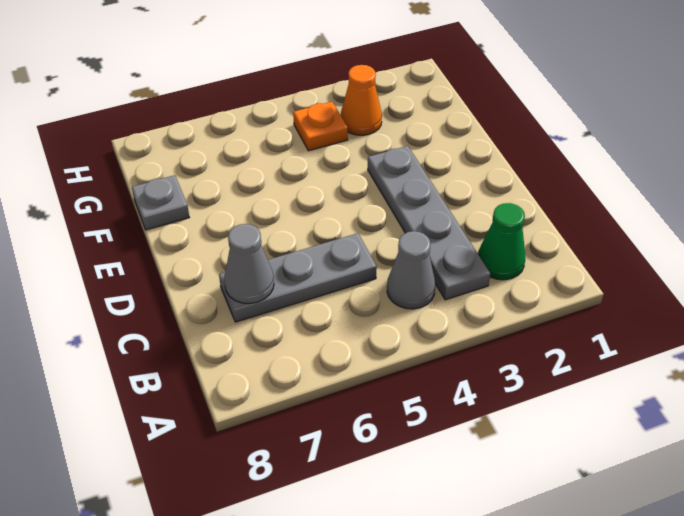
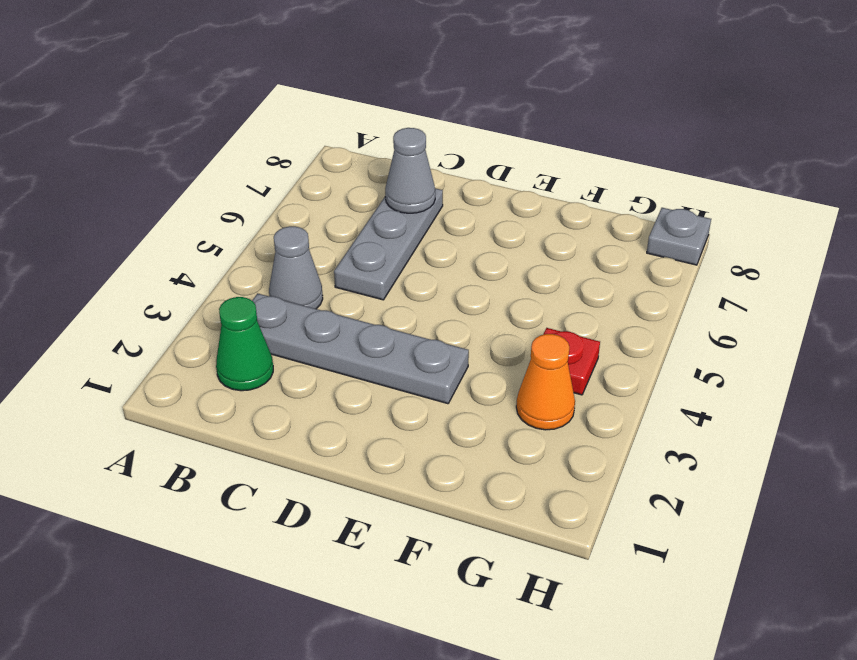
grey plate F8 level 1 -> grey plate H8 level 1
orange plate G4 level 1 -> red plate G4 level 1

